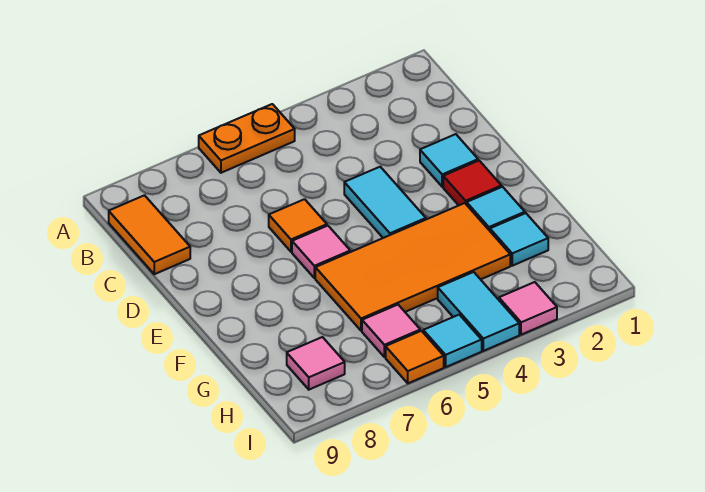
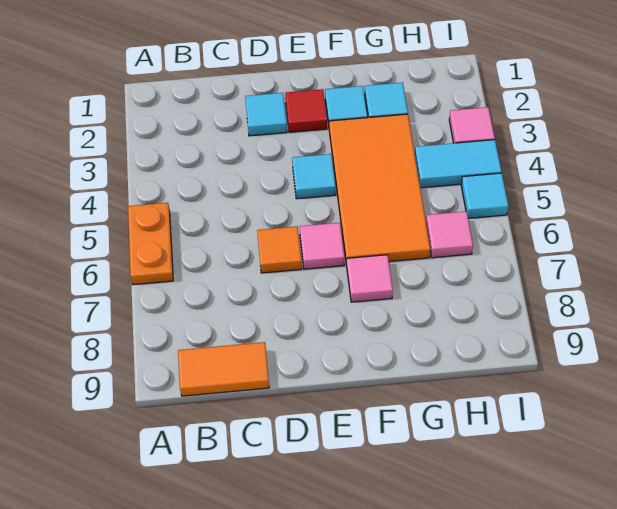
cyan tile D4:E4 level 1 -> cyan tile E4 level 1
pink tile H8 level 1 -> pink tile F7 level 1
orange tile I6 level 1 -> none

